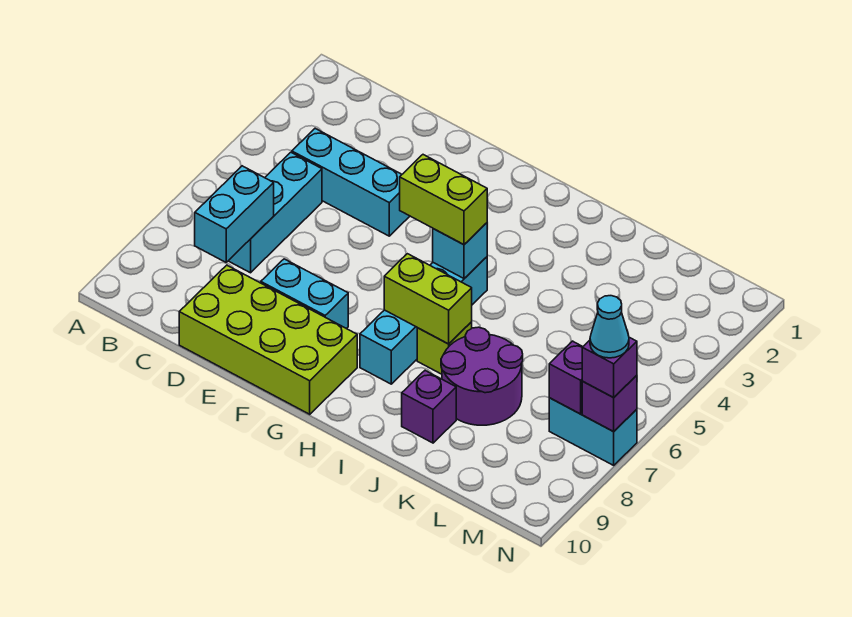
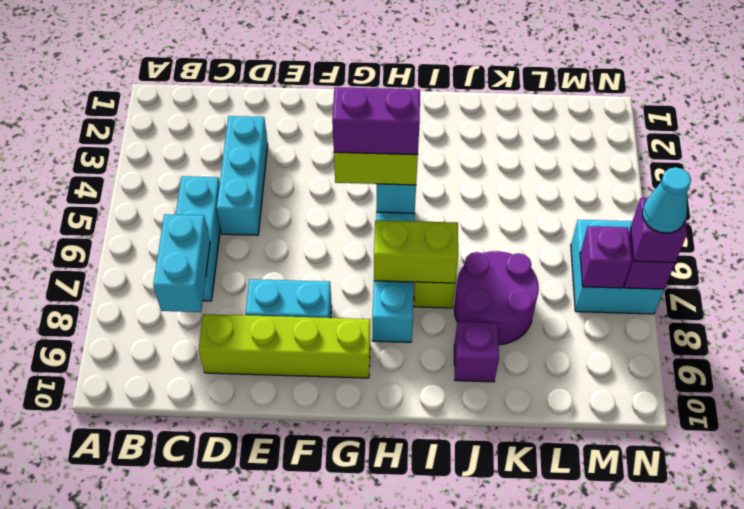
cyan brick C4:E4 level 1 -> cyan brick D3:D5 level 1
lime brick D9:G10 level 1 -> lime brick D9:G9 level 1
none -> purple brick G5:H5 level 4
cyan brick M7:N7 level 1 -> cyan brick M6:N7 level 1

